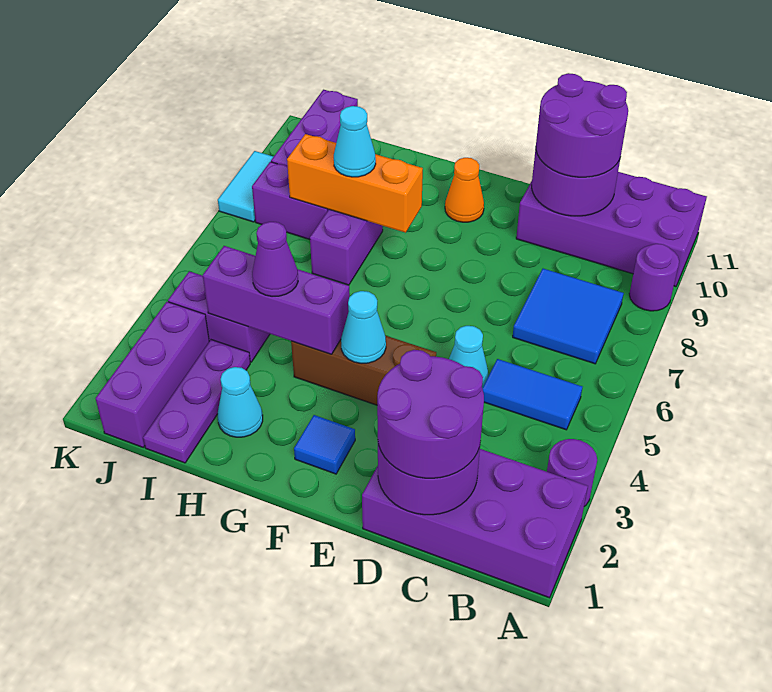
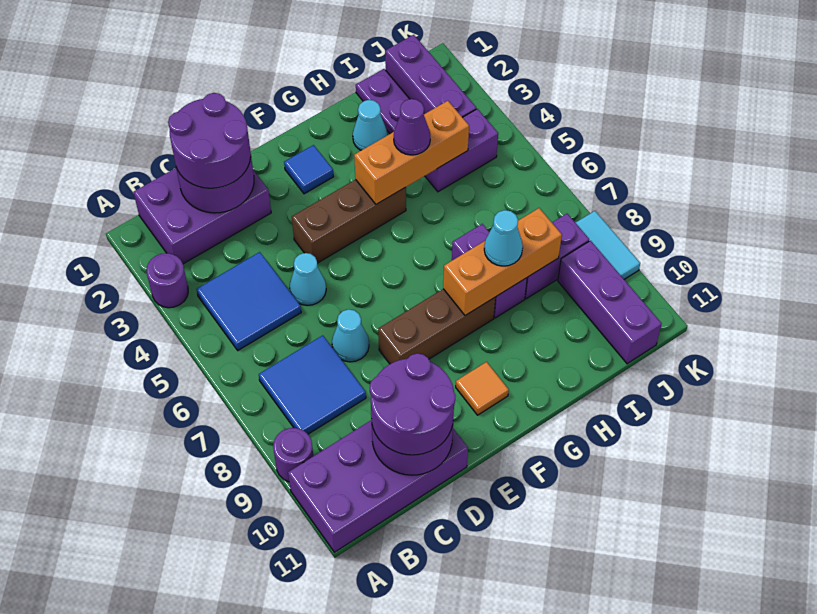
purple brick A1:D2 level 1 -> purple brick B1:D2 level 1
blue tile B5:C5 level 1 -> blue tile B4:C5 level 1
none -> brown brick E8:G8 level 1
cyan cone F4 level 2 -> cyan cone D7 level 1
orange cone F10 level 1 -> orange tile F10 level 1
purple brick G4:I4 level 2 -> orange brick G4:I4 level 2

